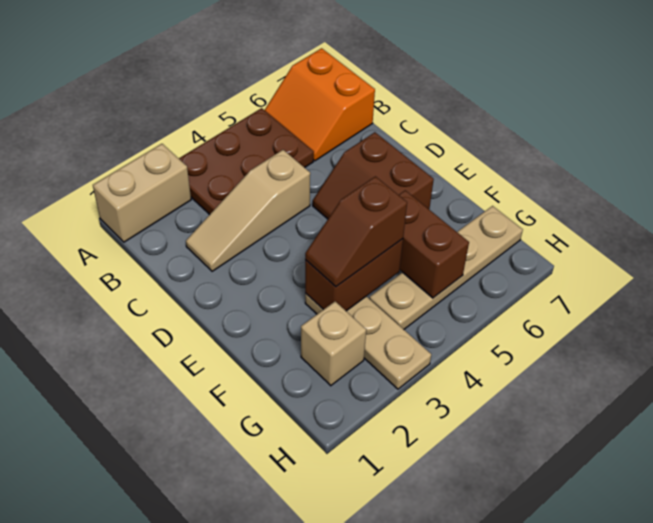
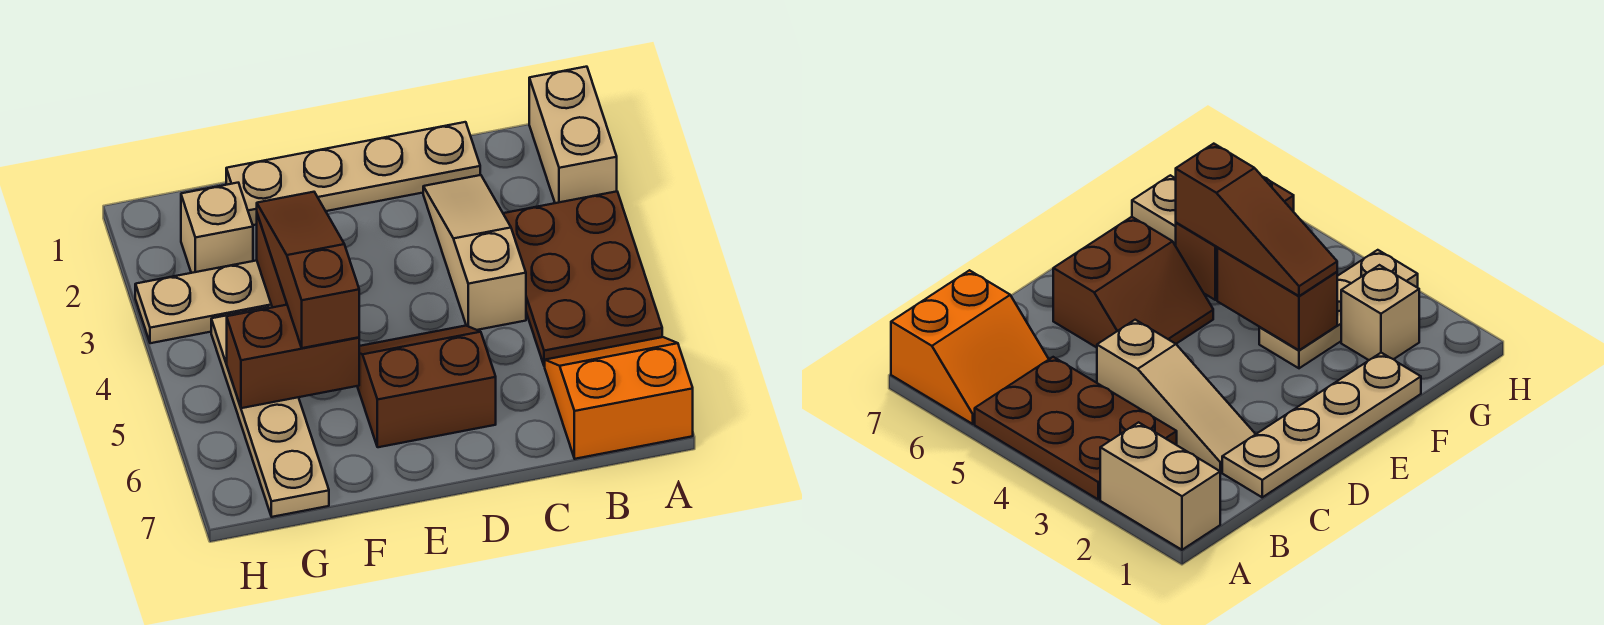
none -> tan plate C1:F1 level 1
brown slope F3:F4 level 3 top 4 -> brown slope F3:F5 level 3 top 5

